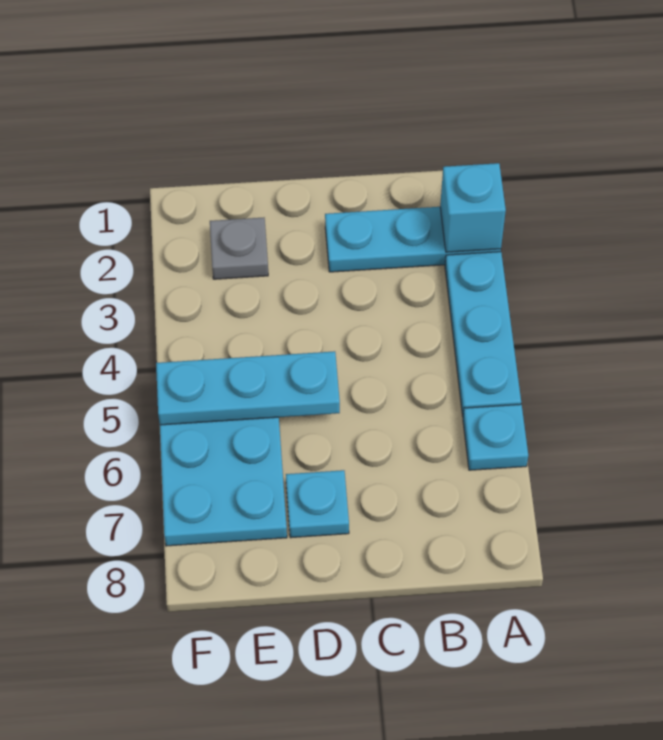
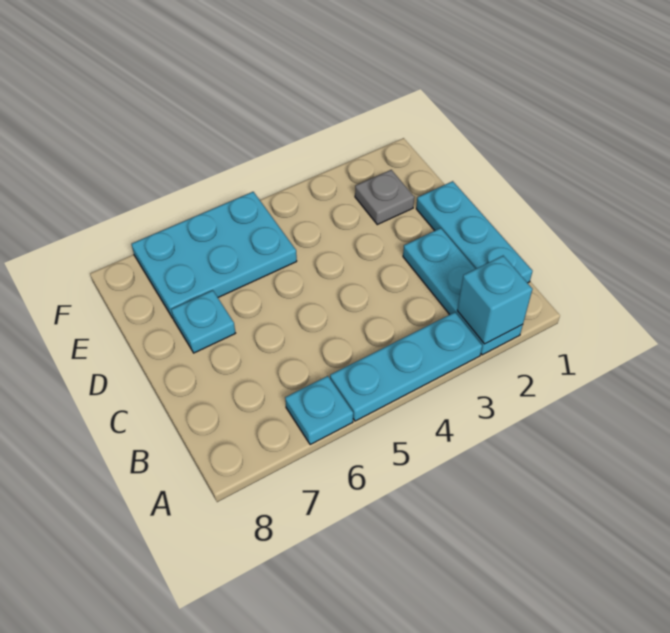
cyan plate D5:F5 level 2 -> cyan plate B1:D1 level 1

